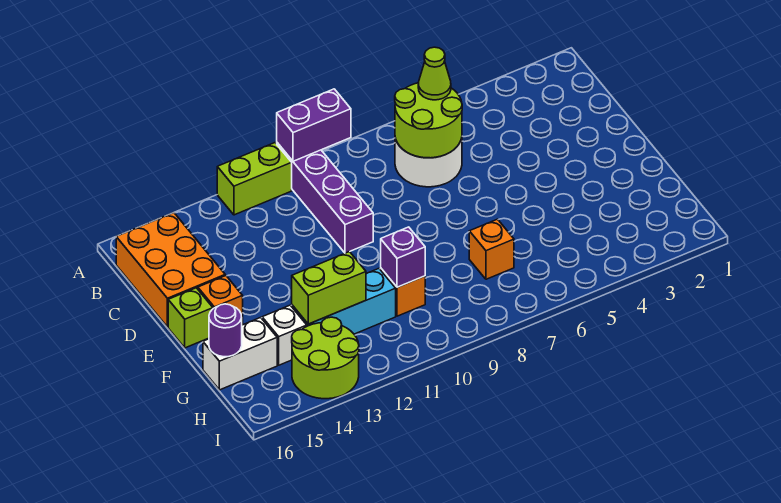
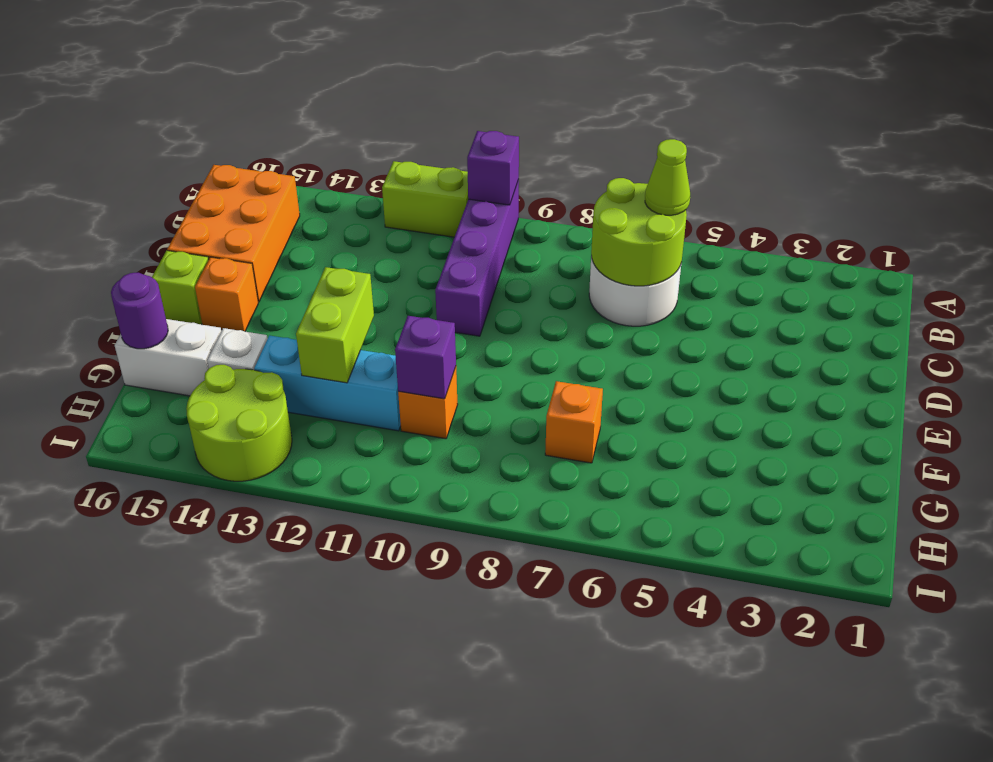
purple brick A9:A10 level 2 -> purple brick A10 level 2
lime brick G12:G13 level 2 -> lime brick F12:G12 level 2

